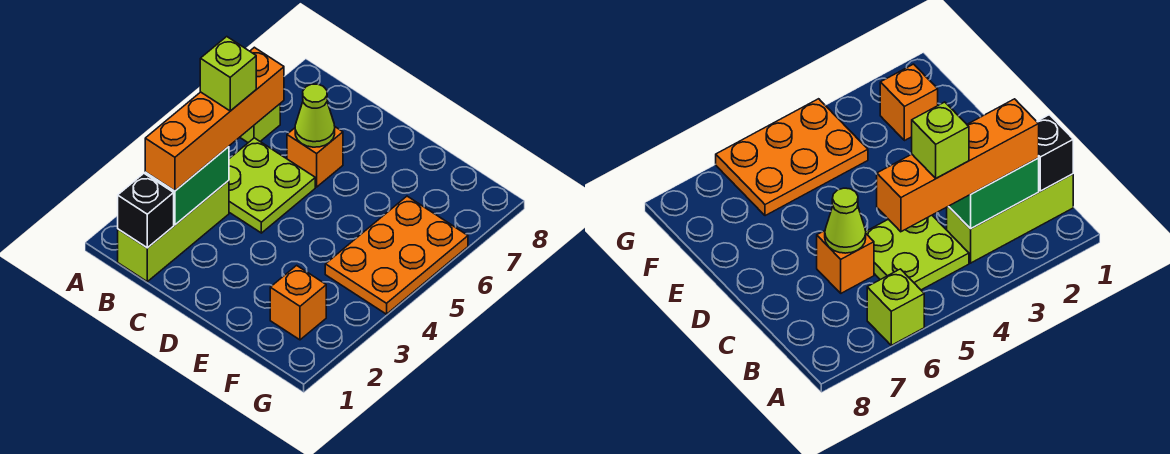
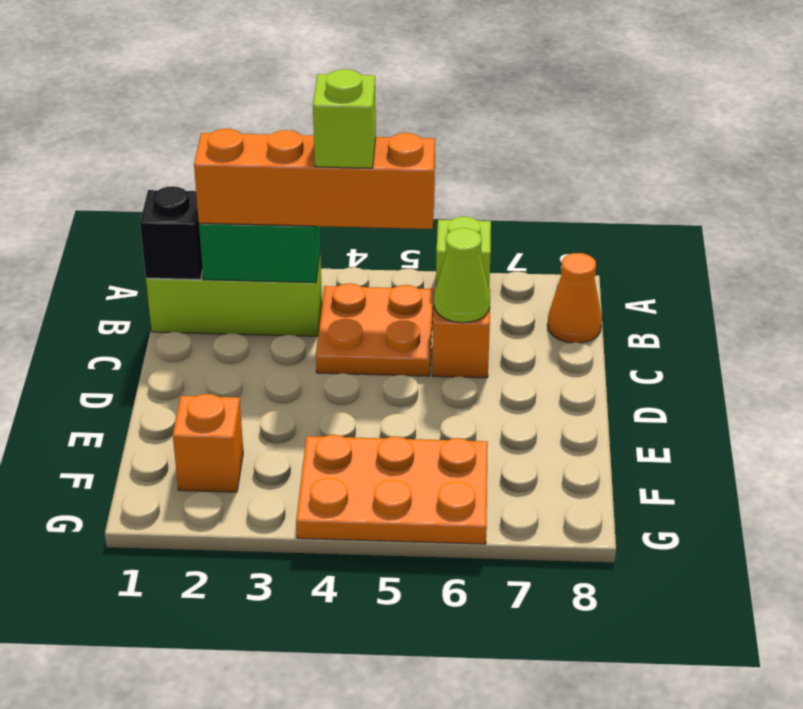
lime plate B4:C5 level 1 -> orange plate B4:C5 level 1
none -> orange cone B8 level 1

